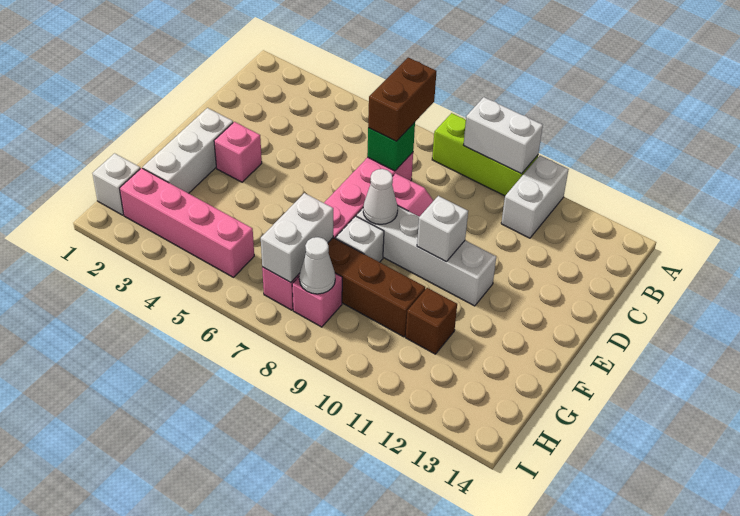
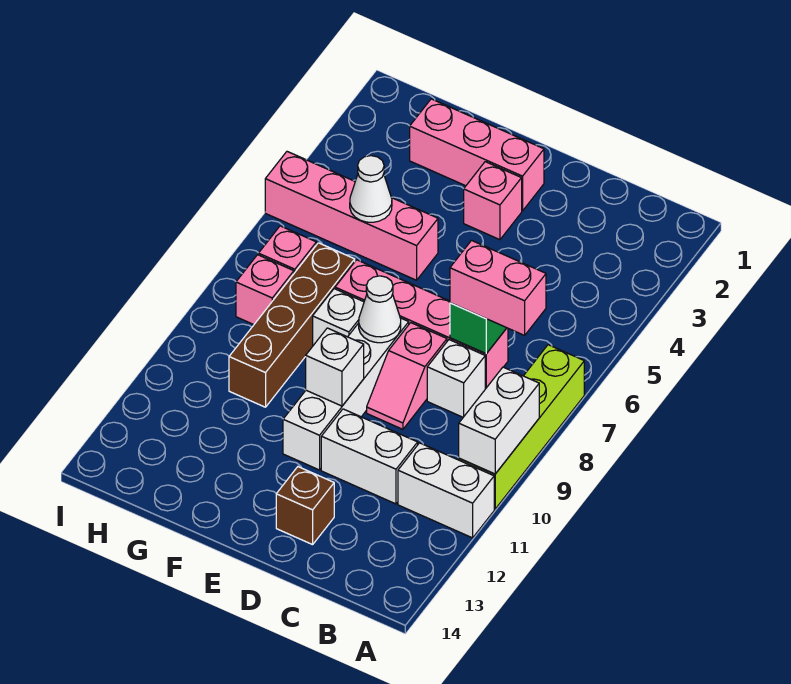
lime brick A8:A10 level 1 -> lime brick A7:A10 level 1
brown brick B7:C7 level 3 -> pink brick B7:C7 level 3
white brick E2:G2 level 1 -> pink brick E2:G2 level 1
white brick G7:H7 level 2 -> white brick C11:D11 level 1
brown brick G11 level 1 -> brown brick D13 level 1
white brick H1 level 1 -> white brick C8 level 1
pink brick H2:H5 level 1 -> pink brick F5:I5 level 1
white cone H8 level 2 -> white cone G5 level 2

